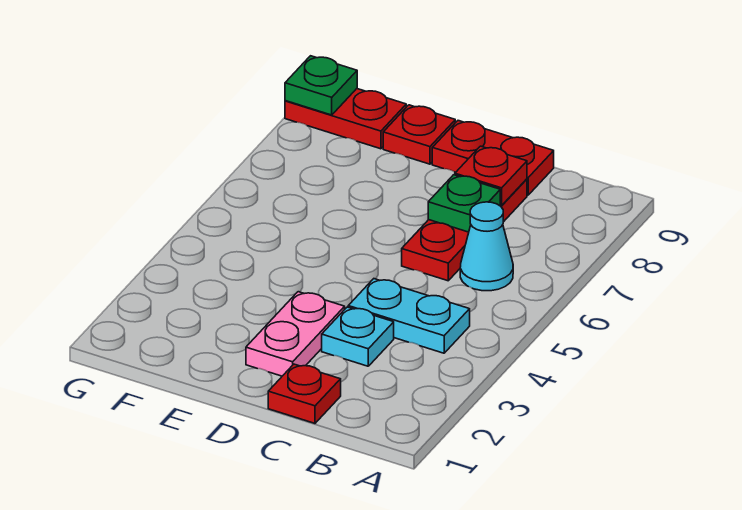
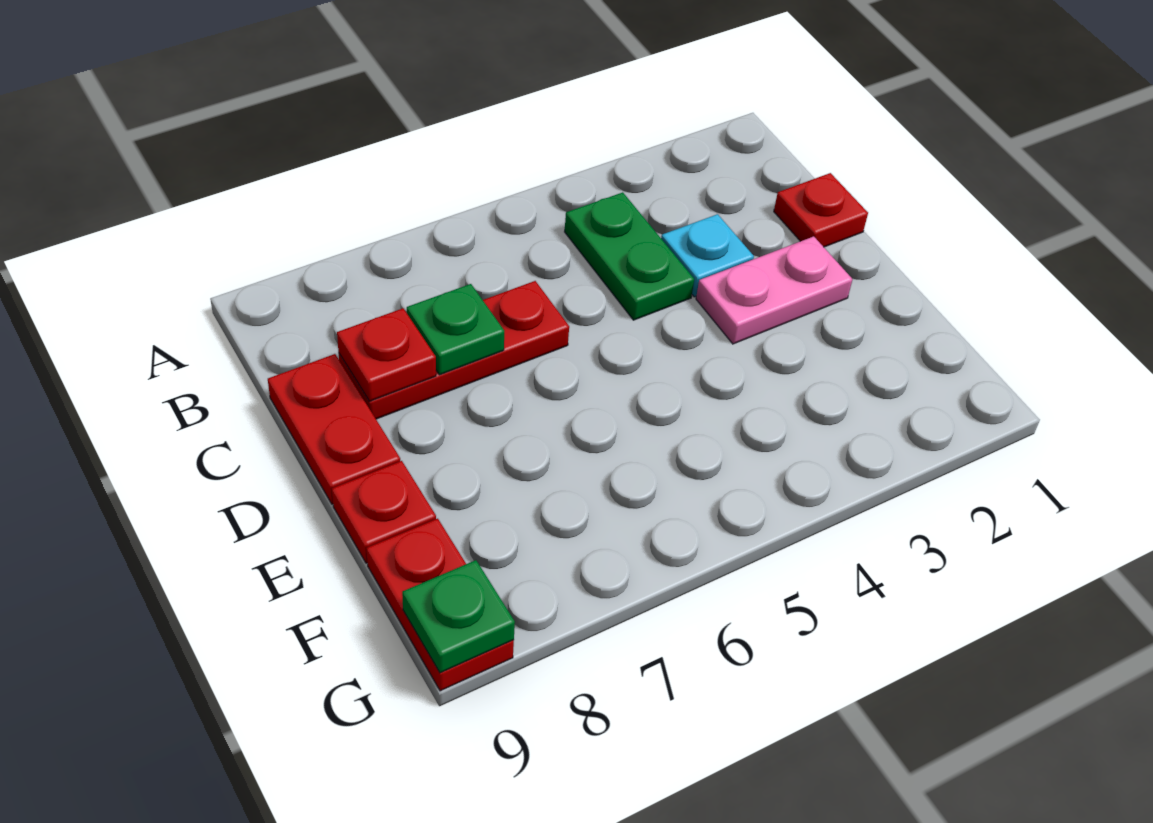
cyan plate B4:C4 level 1 -> green plate B4:C4 level 1
cyan cone B6 level 1 -> none

